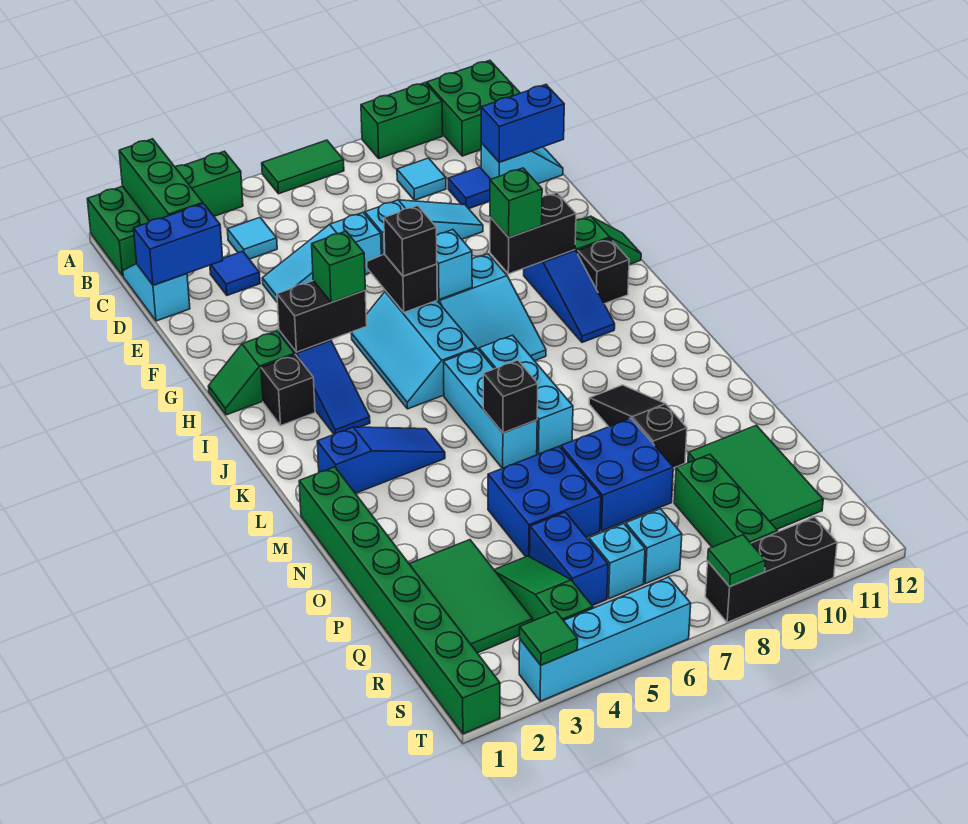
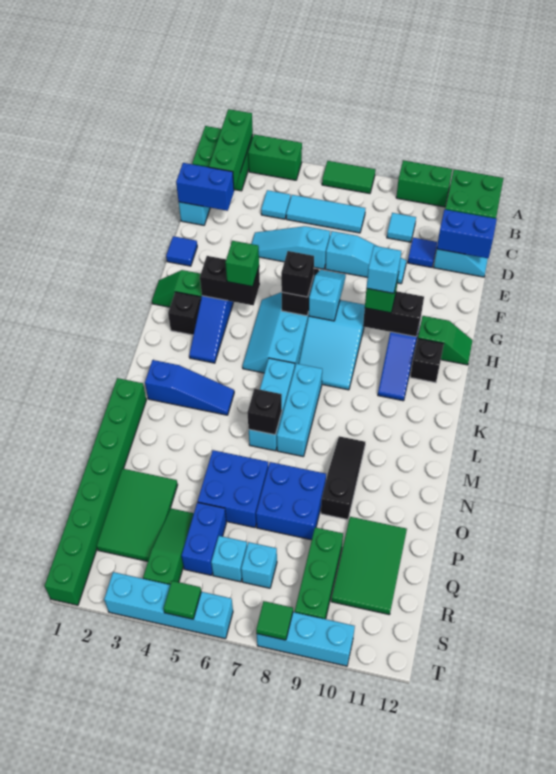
none -> cyan tile C5:C7 level 1
blue tile D3 level 1 -> blue tile F1 level 1
none -> cyan brick H9 level 4
green tile T3 level 2 -> green tile T5 level 2
black brick T8:T10 level 1 -> cyan brick T8:T10 level 1

